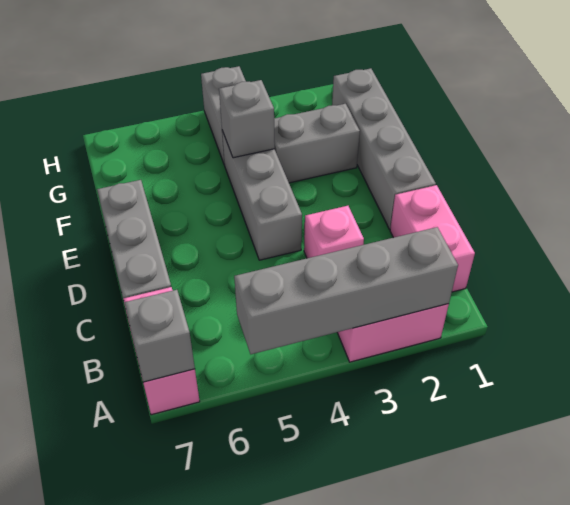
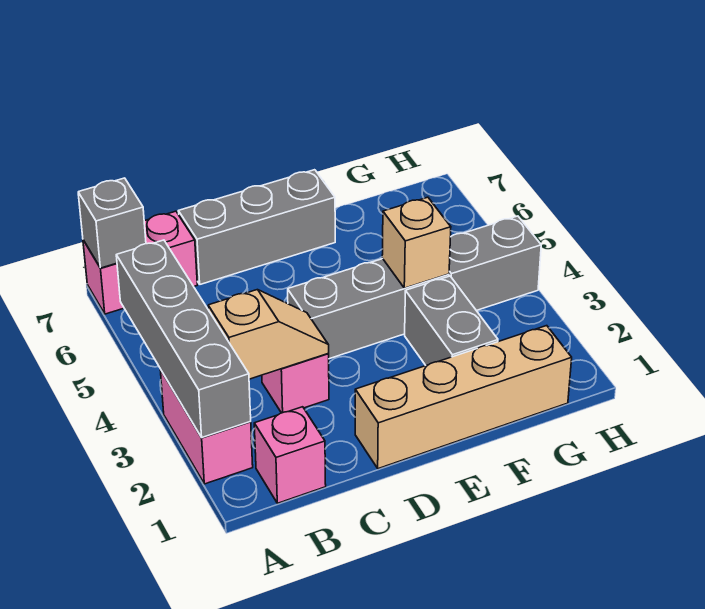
pink brick B1:C1 level 1 -> pink brick B1 level 1
none -> tan slope B3:C3 level 2 top B
grey brick D1:G1 level 1 -> tan brick D1:G1 level 1
grey brick F4 level 2 -> tan brick F4 level 2

